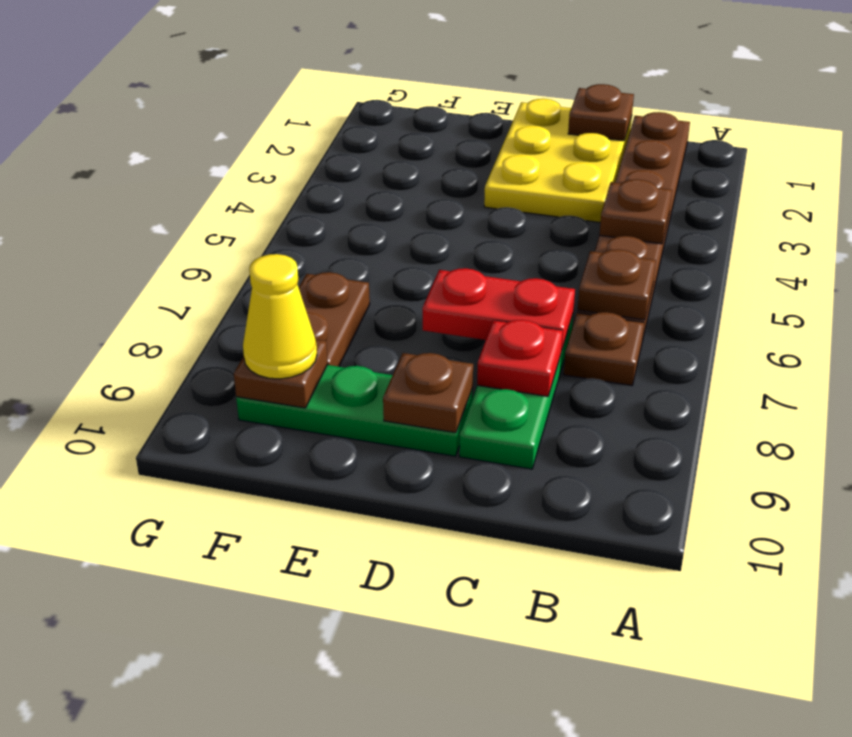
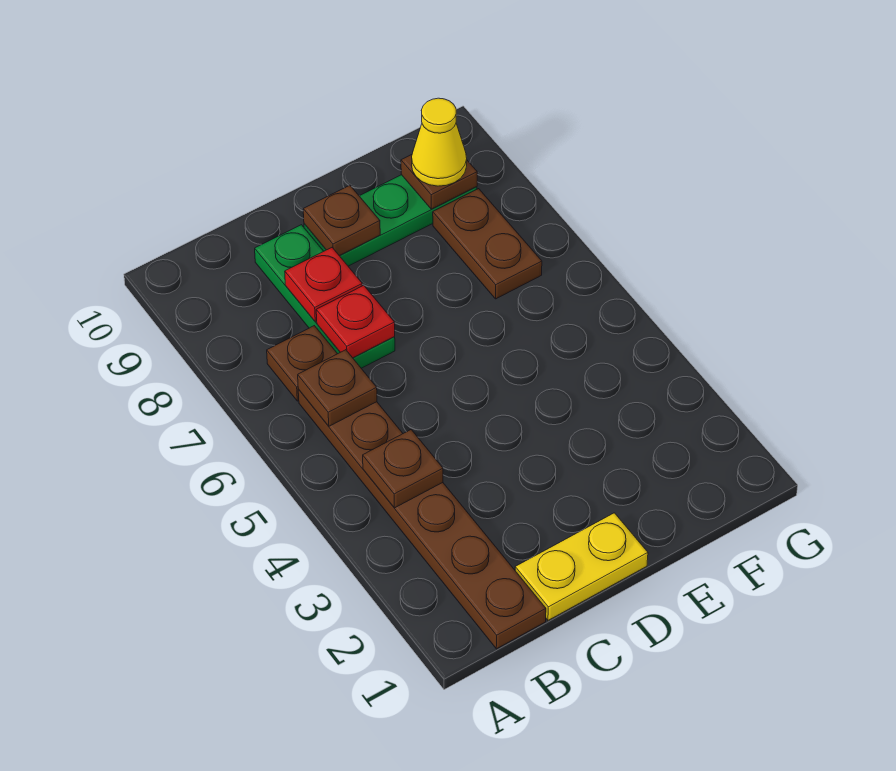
yellow plate C1:D3 level 1 -> yellow plate C1:D1 level 1
brown plate C1 level 2 -> none
red plate C7:D7 level 2 -> red plate C7 level 2

